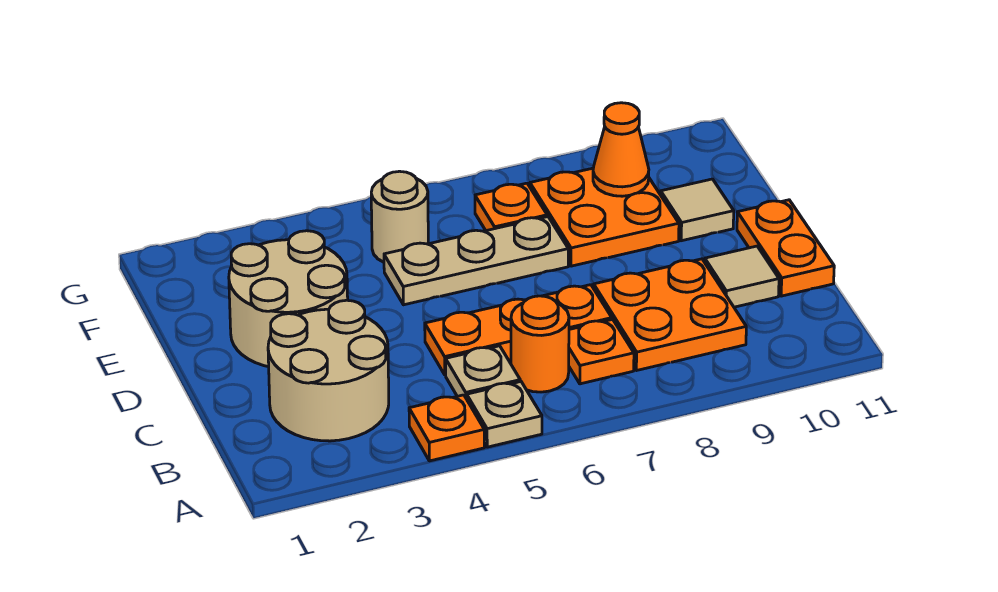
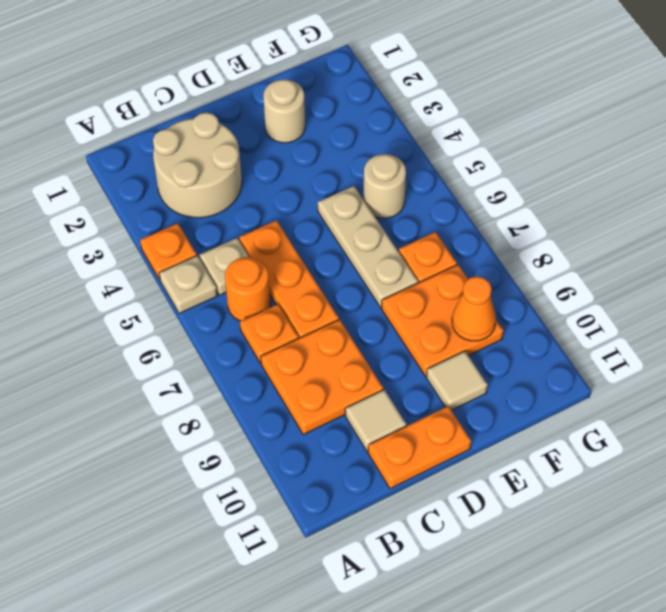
tan round brick D2:E3 level 1 -> tan round brick E2 level 1

